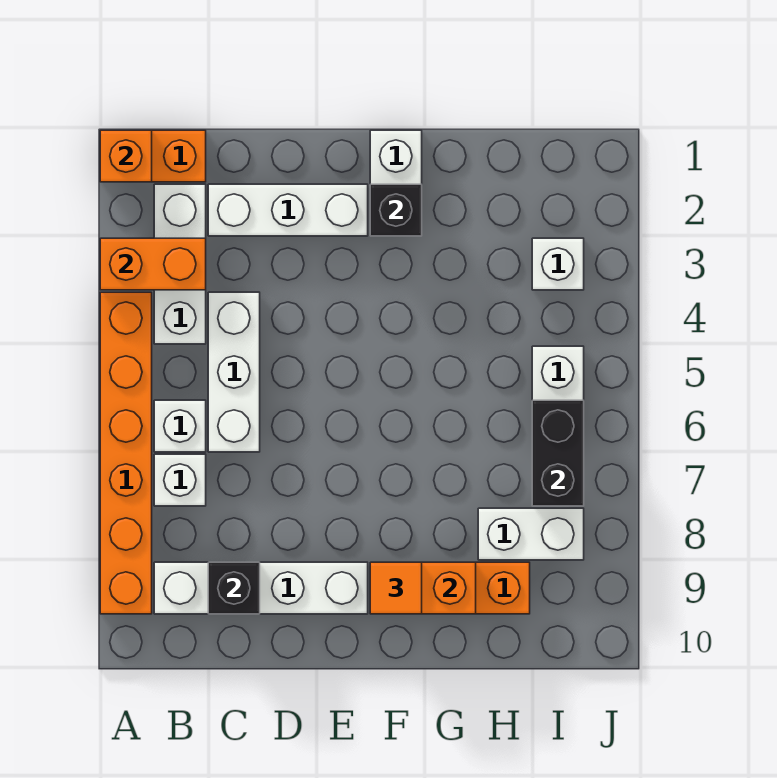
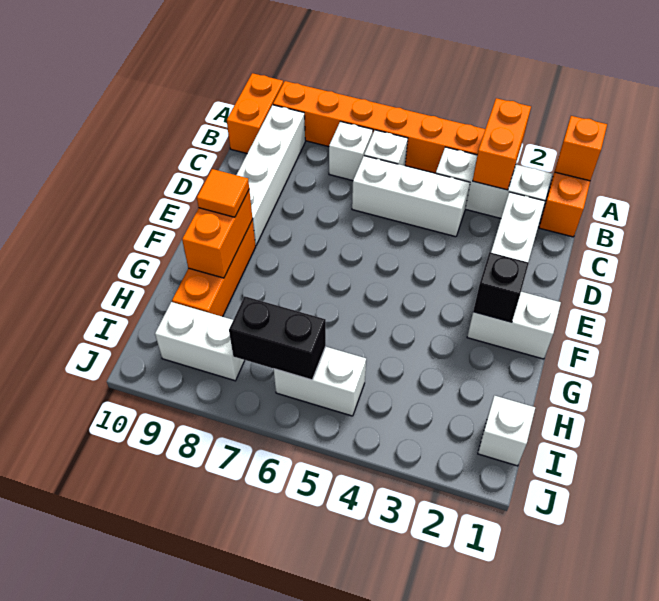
none -> orange brick A10:B10 level 1
black brick C9 level 2 -> none
white brick H8:I8 level 1 -> white brick I8:I9 level 1
white brick I3 level 1 -> white brick I1 level 1

